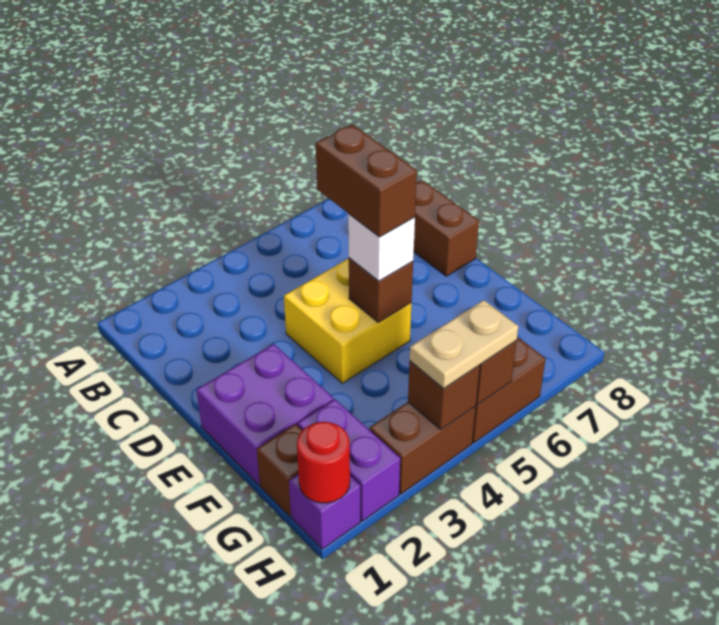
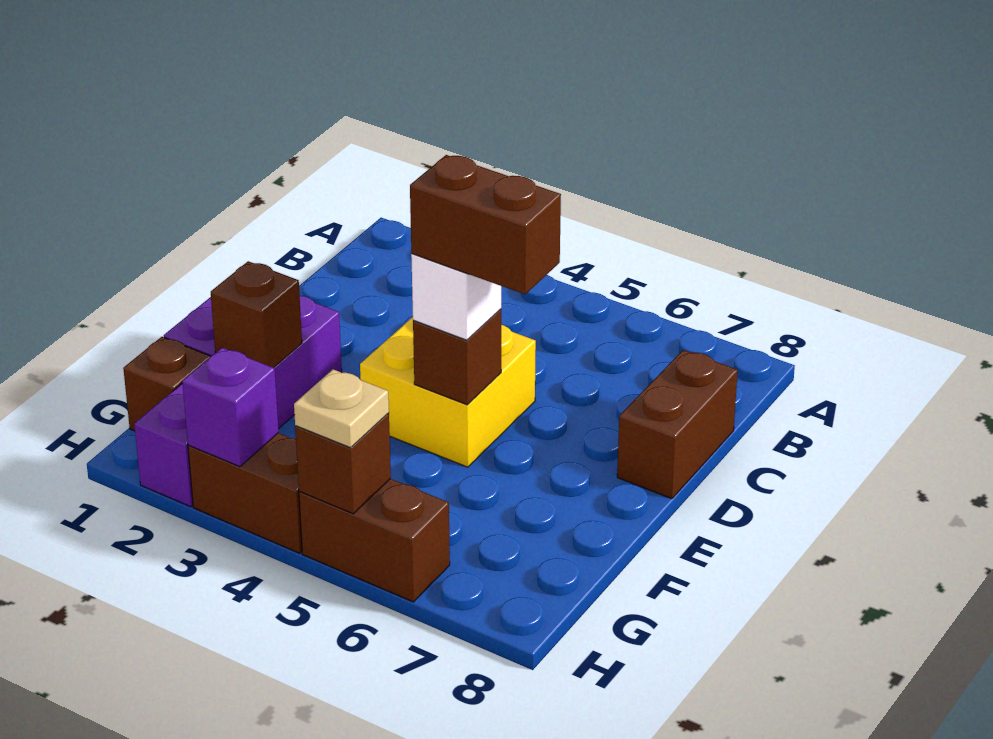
brown brick D5:E5 level 4 -> brown brick E5:E6 level 4
purple brick H1 level 1 -> purple brick H3 level 2
red round brick H1 level 2 -> none
brown brick H4 level 2 -> brown brick F2 level 2
tan plate H4:H5 level 3 -> tan plate H5 level 3

